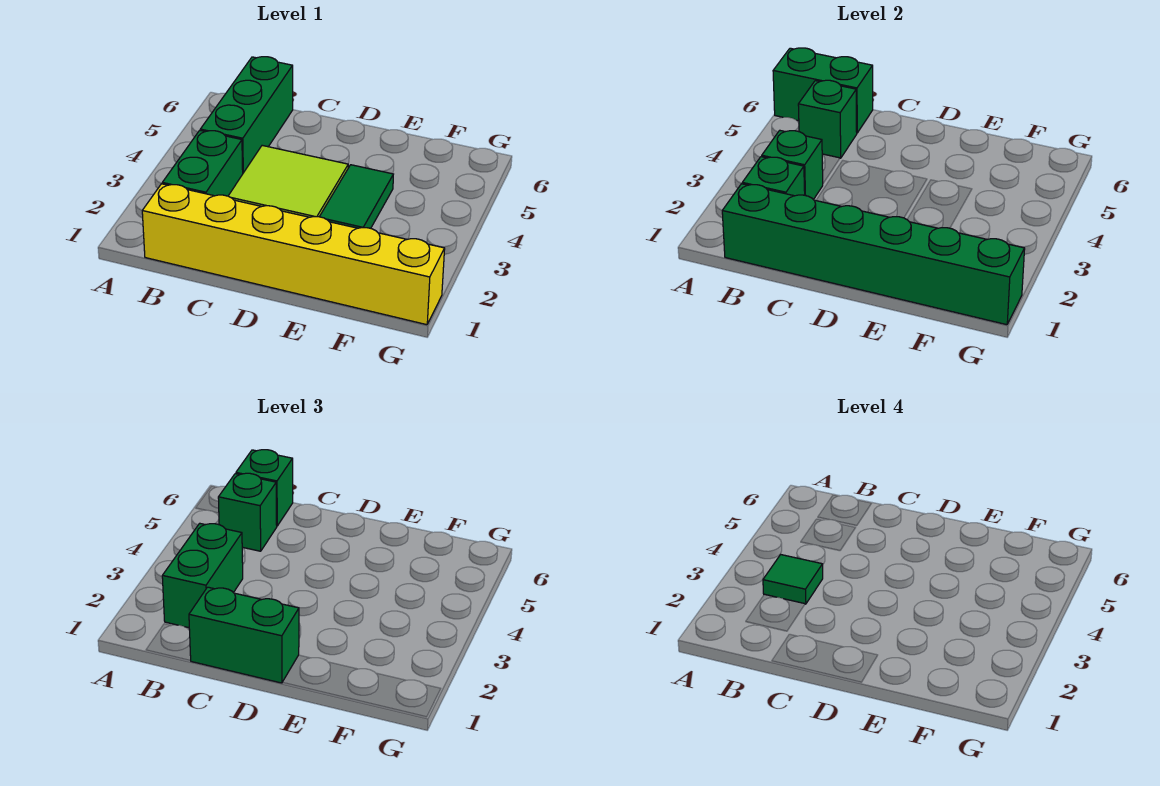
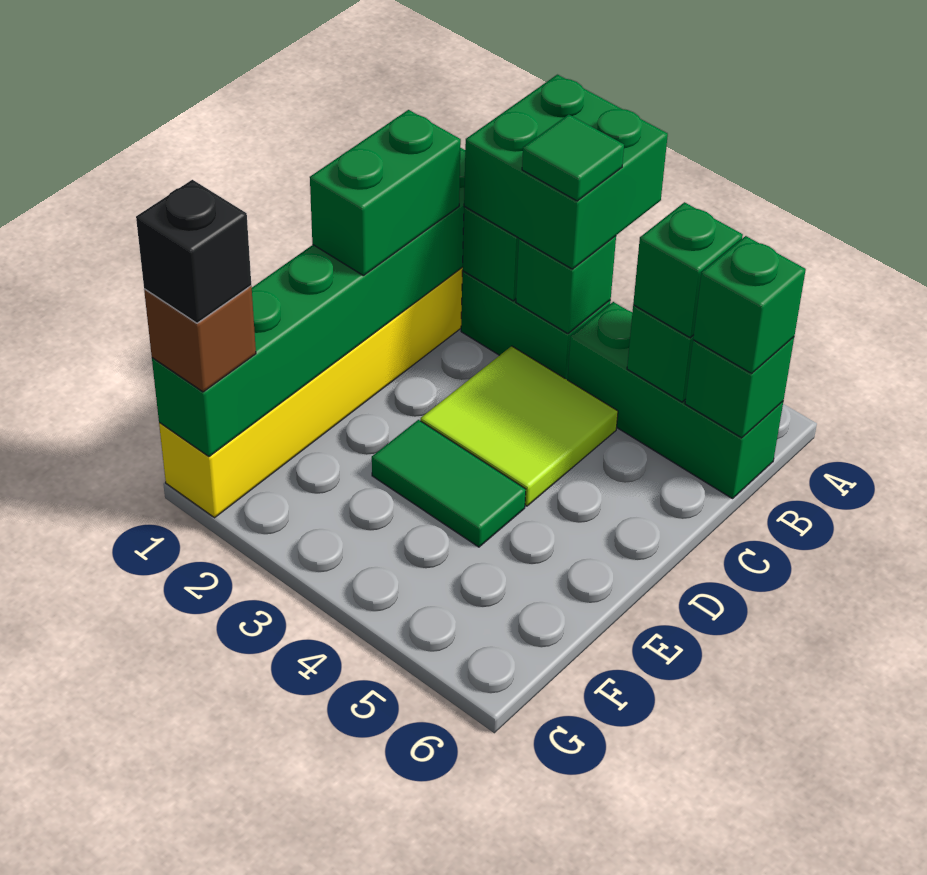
green brick A6:B6 level 2 -> green brick B6 level 2
green brick B2:B3 level 3 -> green brick A2:B3 level 3
none -> brown brick G1 level 3
none -> black brick G1 level 4

